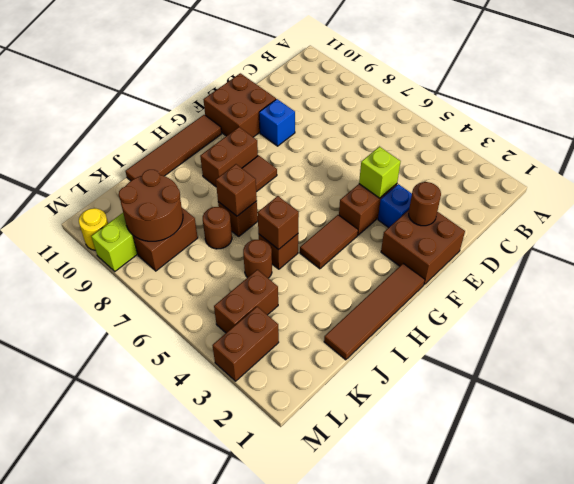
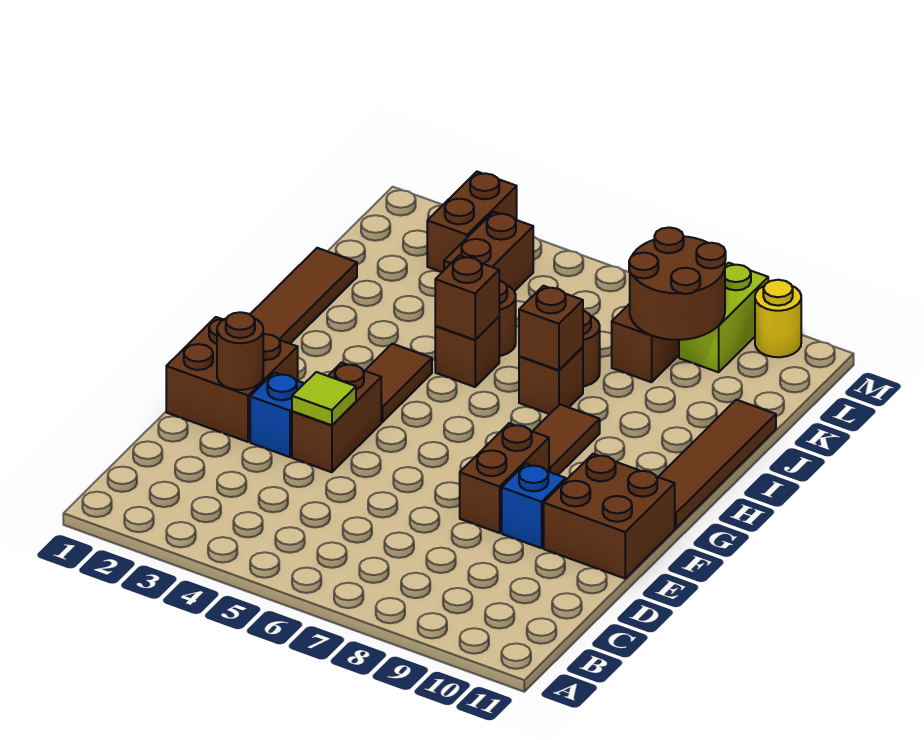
lime brick E4 level 2 -> lime tile E4 level 2
brown brick G9:H9 level 1 -> brown brick E8:F8 level 1

